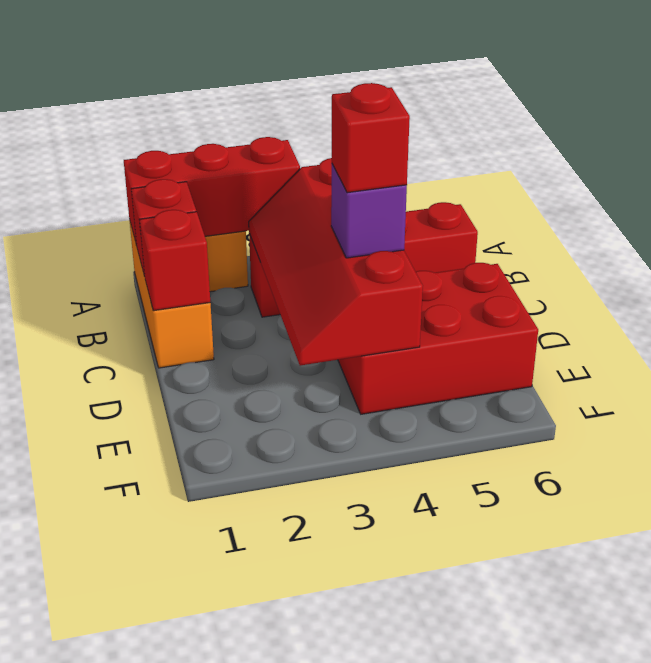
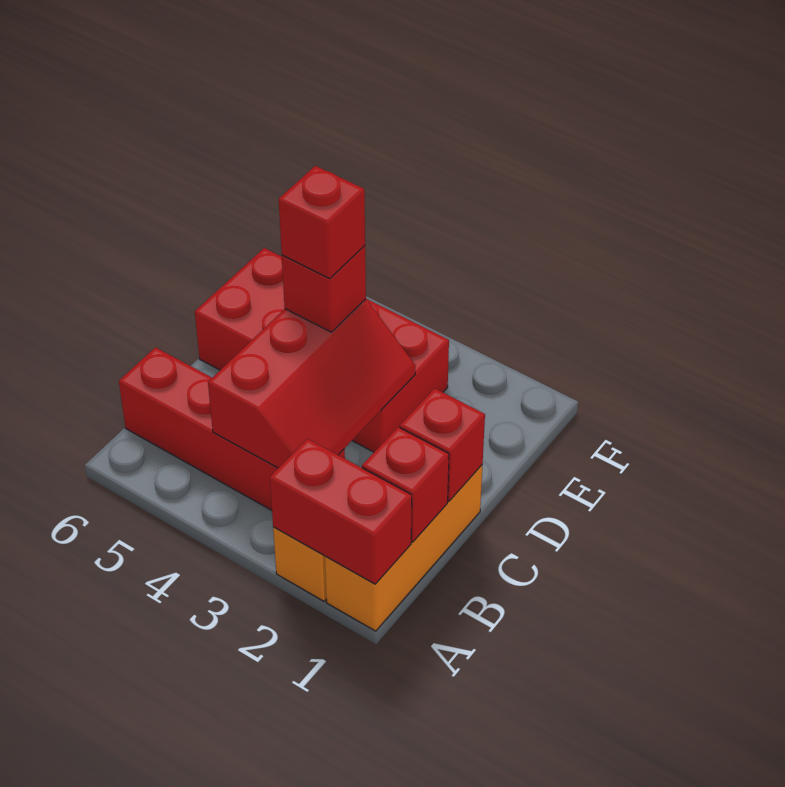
red brick A1:A3 level 2 -> red brick A1:A2 level 2
red slope B3:E4 level 2 top 4 -> red slope B3:D4 level 2 top 4
red brick D4:E6 level 1 -> red brick D3:E6 level 1
purple brick D4 level 3 -> red brick D4 level 3

